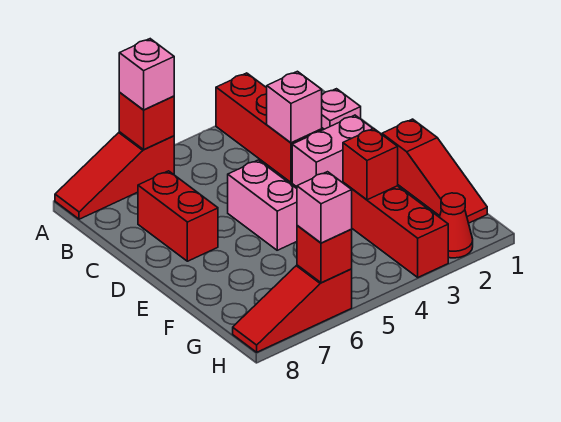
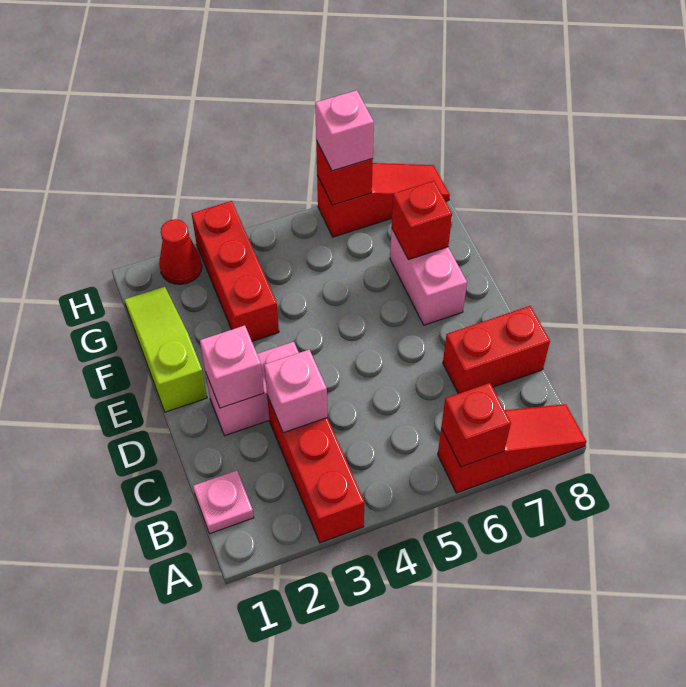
pink brick A6 level 3 -> pink brick D2 level 2
red brick C7:D7 level 1 -> red brick C7:C8 level 1
pink brick D5:E5 level 1 -> pink brick E7:F7 level 1
red slope E1:G1 level 1 top E -> lime slope E1:G1 level 1 top E
red brick F3 level 2 -> red brick F7 level 2

